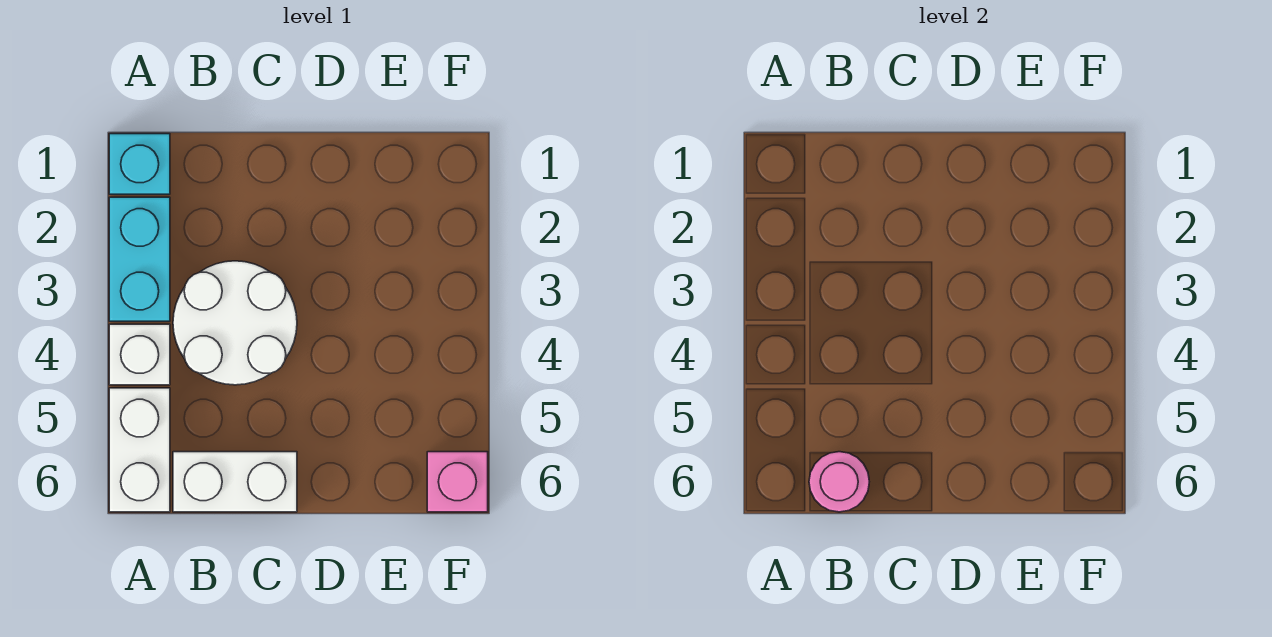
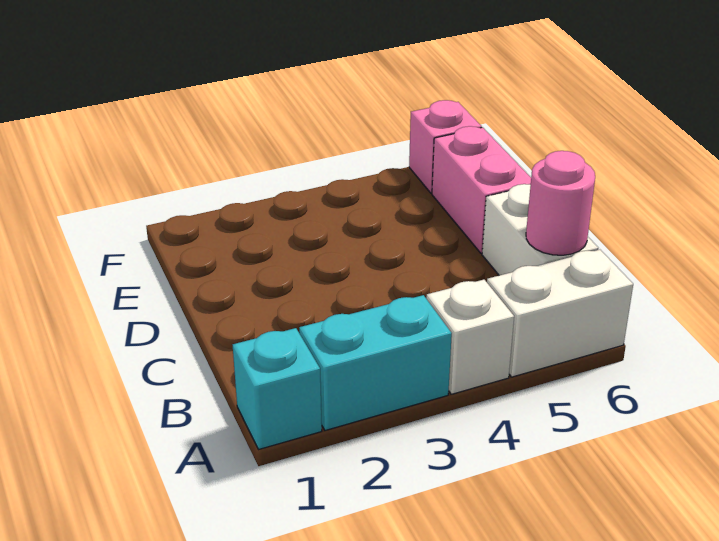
white round brick B3:C4 level 1 -> none
none -> pink brick D6:E6 level 1

